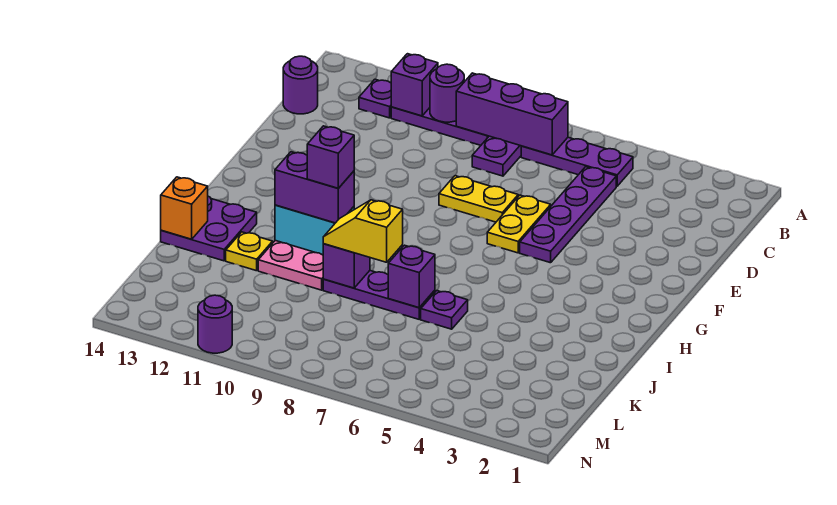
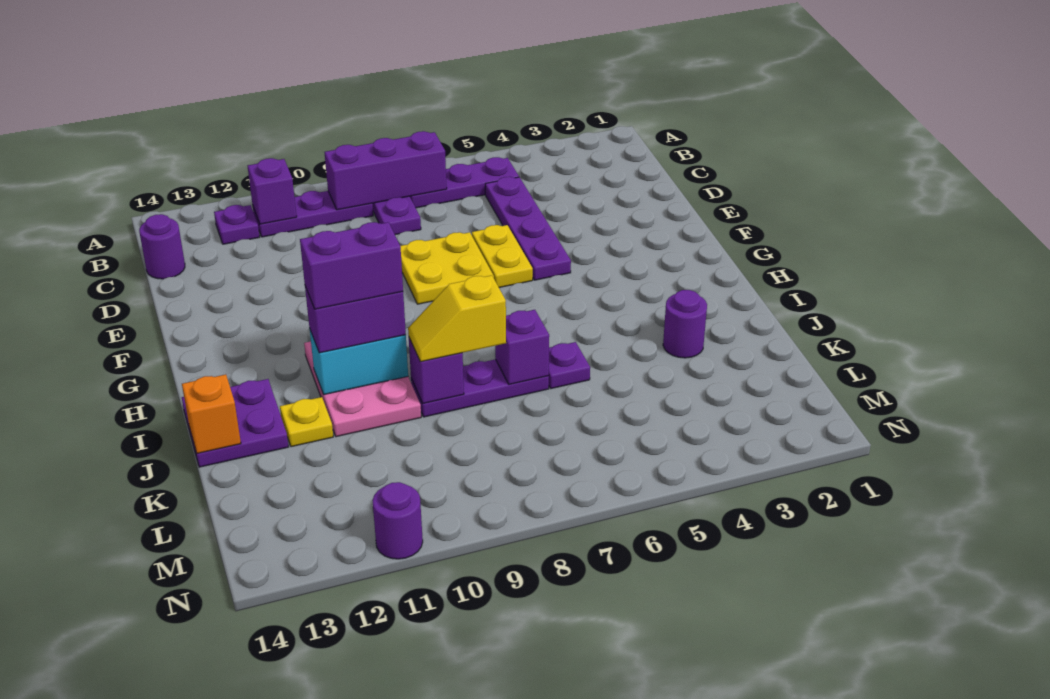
purple round brick B10 level 2 -> purple round brick J3 level 1
yellow plate E7:E8 level 1 -> yellow plate E7:F8 level 1
purple brick I10 level 4 -> purple brick I10:I11 level 4

